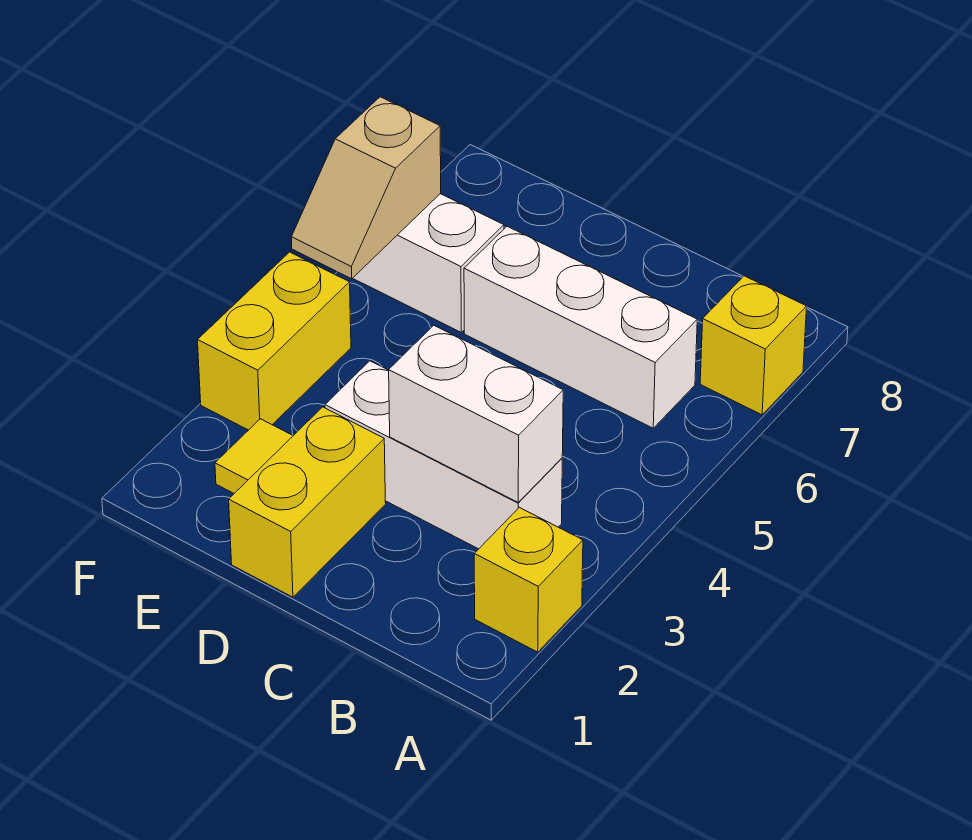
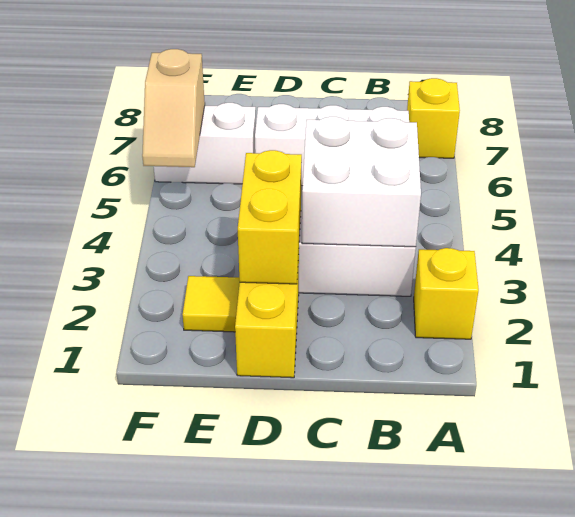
white brick B3:C3 level 2 -> white brick B3:C4 level 2
yellow brick F3:F4 level 1 -> yellow brick D2:D3 level 2

